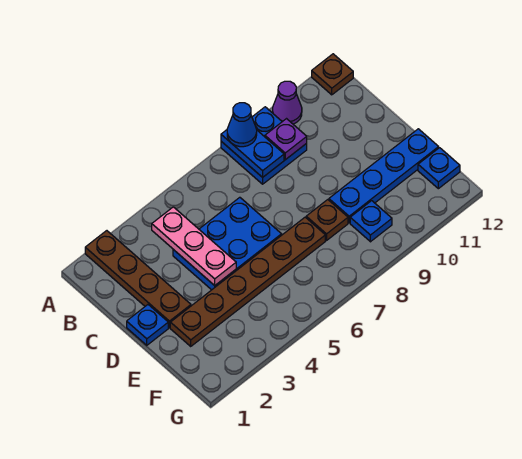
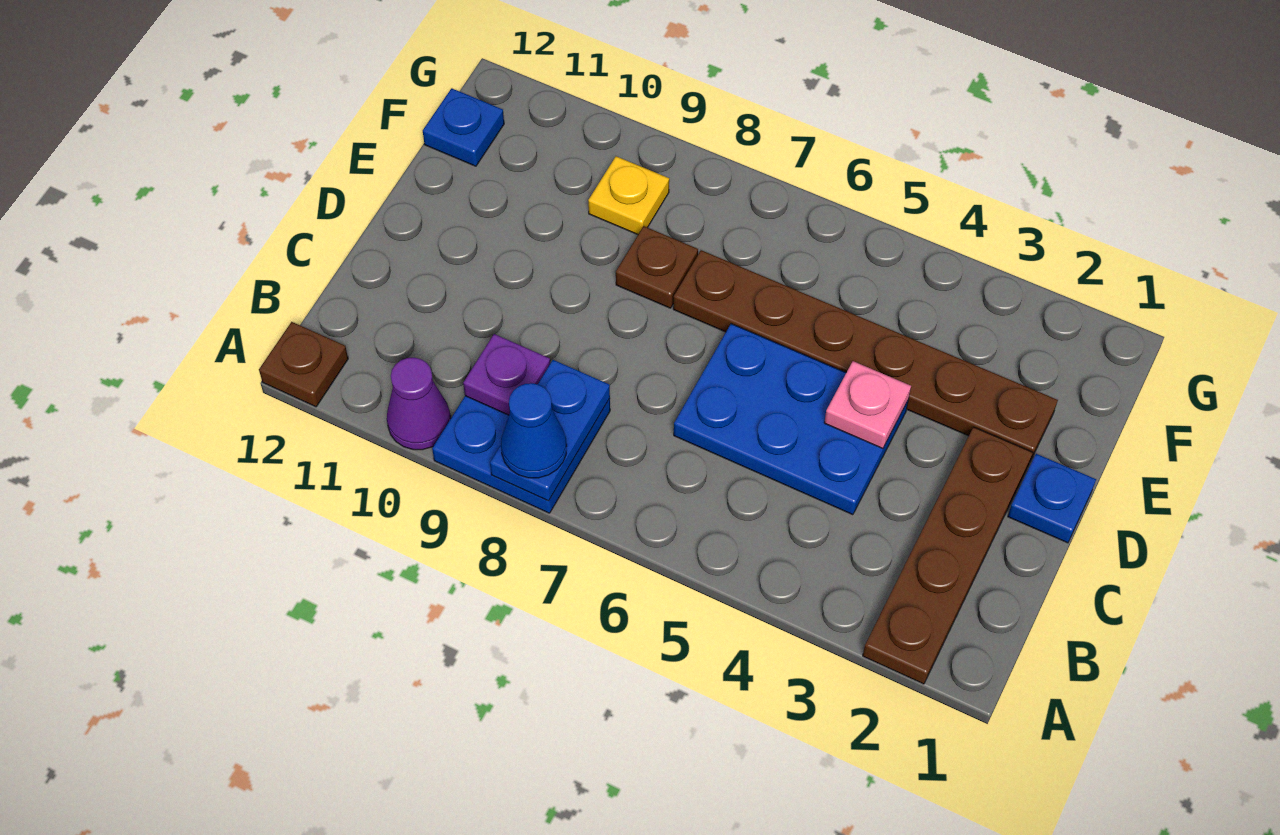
pink plate B4:D4 level 2 -> pink plate D4 level 2
blue plate E9:E12 level 1 -> none
blue plate F9 level 1 -> yellow plate F9 level 1

